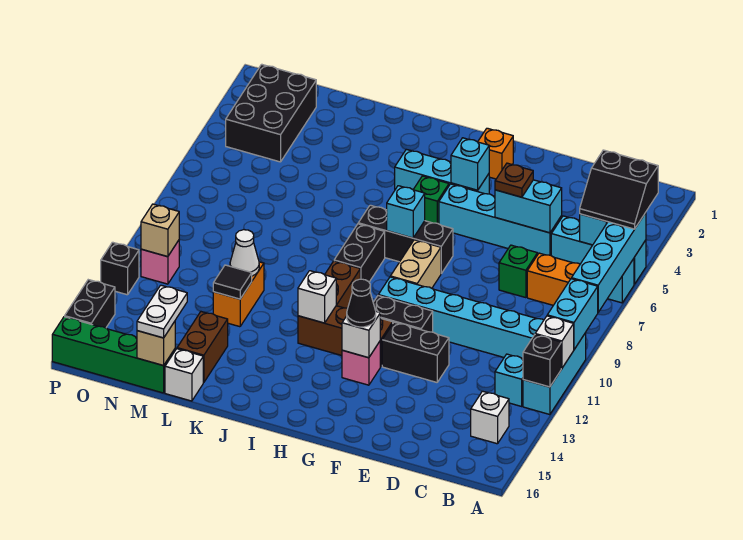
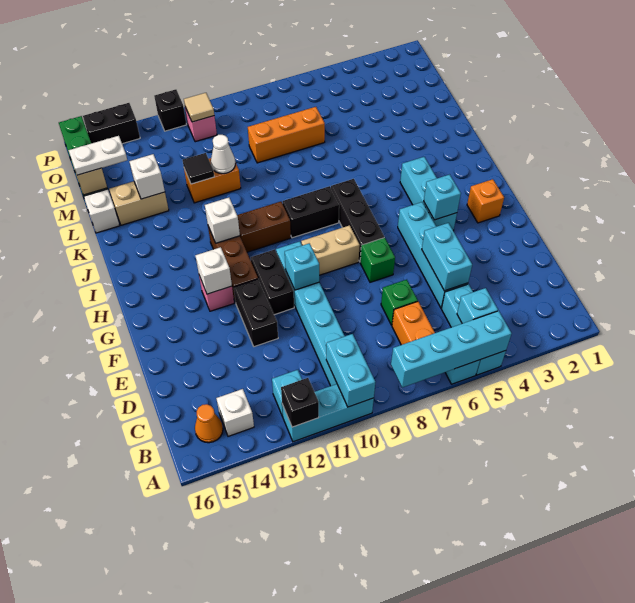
black slope A4:B5 level 3 top 4 -> none
cyan brick A9:A10 level 2 -> cyan brick A10:B10 level 2
white brick A11 level 2 -> white brick L14 level 2
none -> orange cone B15 level 1
brown plate E5 level 3 -> none
black cone G13 level 3 -> none
green brick H5 level 1 -> green brick F7 level 1
cyan brick H7 level 2 -> cyan brick F10 level 2
brown brick L14:L15 level 1 -> tan brick L14:L15 level 1
none -> orange brick M7:M9 level 1
black brick N2:O4 level 1 -> none
tan brick O11 level 2 -> tan tile O11 level 2

